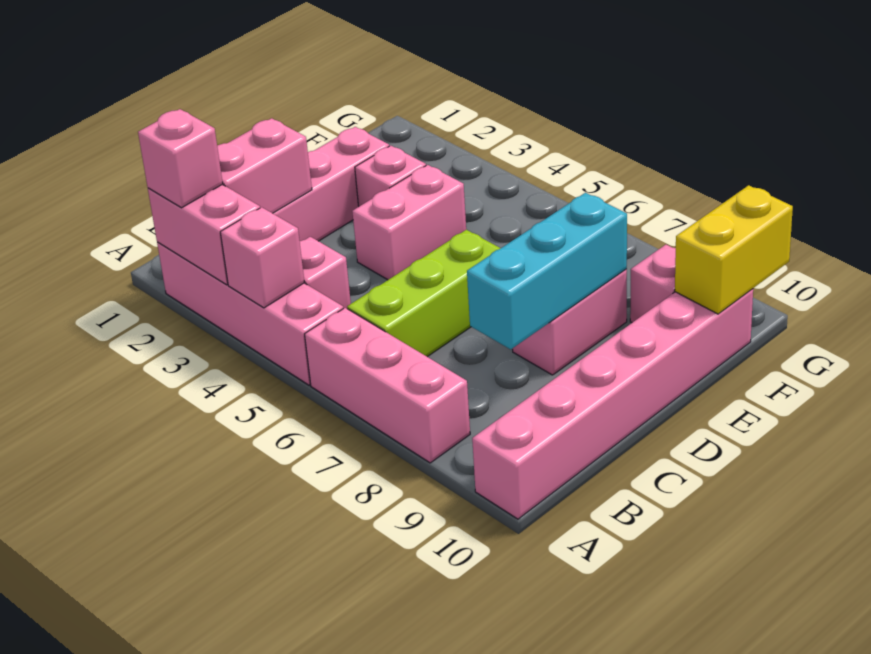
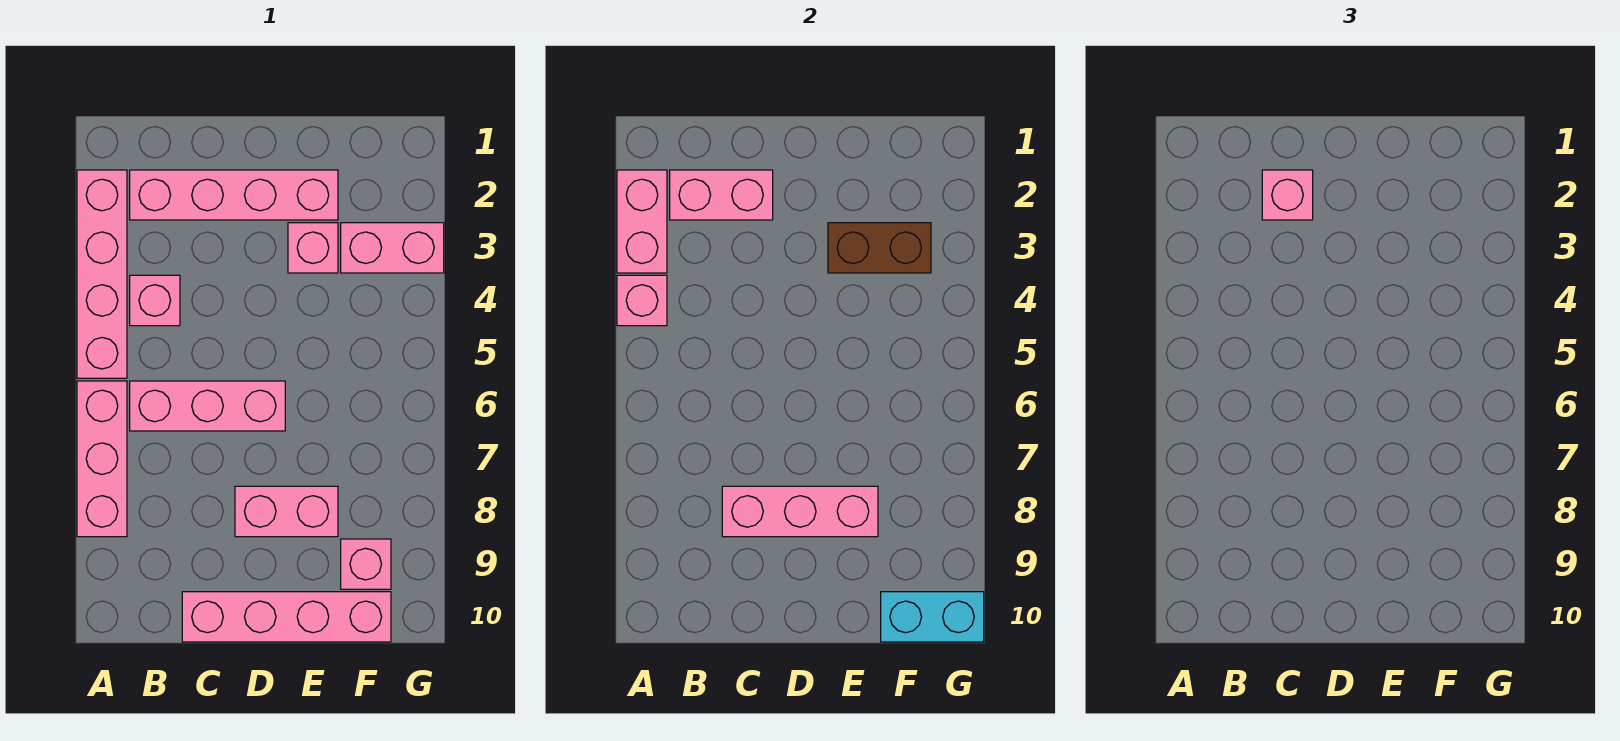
pink brick A2 level 3 -> pink brick C2 level 3
pink brick A10:F10 level 1 -> pink brick C10:F10 level 1
lime brick B6:D6 level 1 -> pink brick B6:D6 level 1
cyan brick C8:E8 level 2 -> pink brick C8:E8 level 2
pink brick D4:E4 level 1 -> pink brick F3:G3 level 1
none -> brown brick E3:F3 level 2
yellow brick F10:G10 level 2 -> cyan brick F10:G10 level 2

